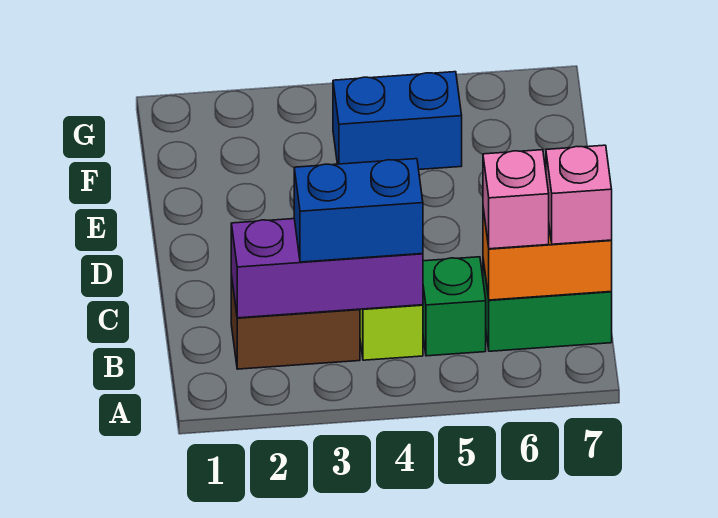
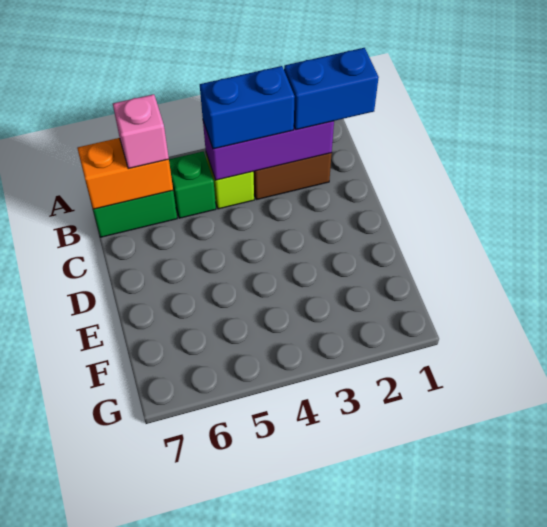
pink brick B7 level 3 -> none
blue brick F4:F5 level 1 -> blue brick B1:B2 level 3

